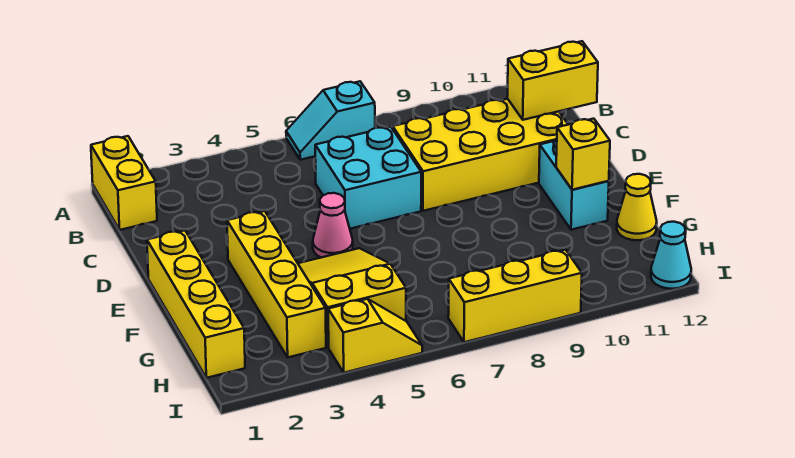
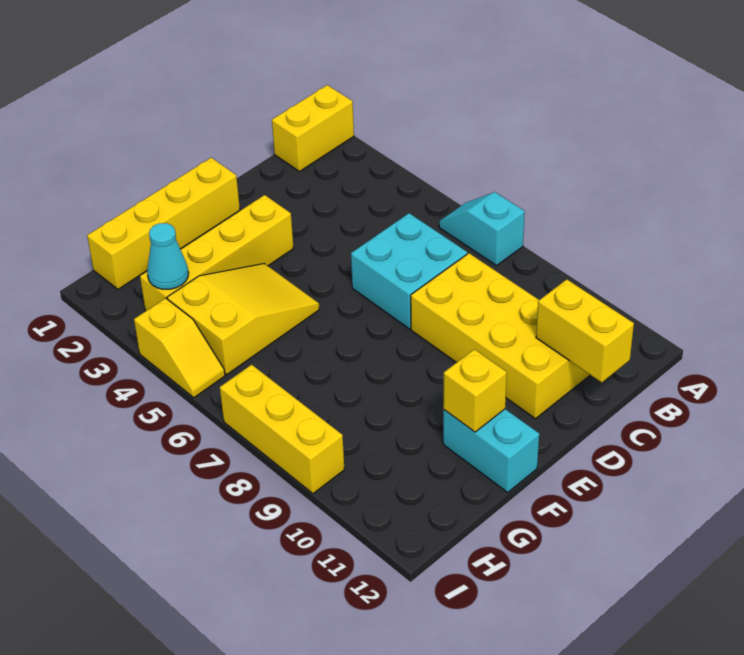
pink cone E5 level 1 -> none
cyan brick E11:F11 level 1 -> cyan brick F11:F12 level 1
yellow cone G12 level 1 -> none
cyan cone I12 level 1 -> cyan cone H3 level 2

